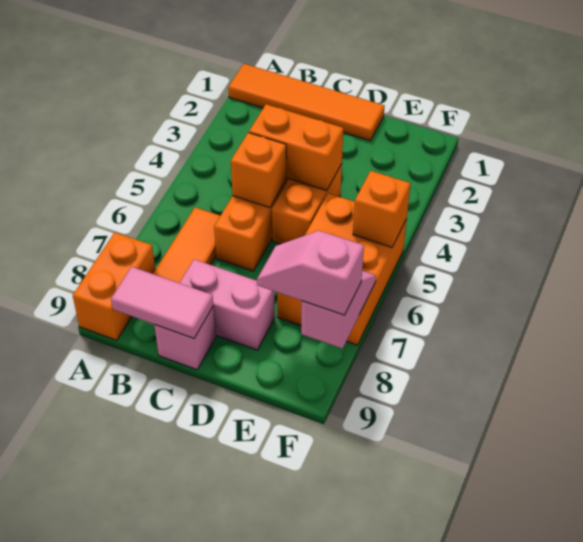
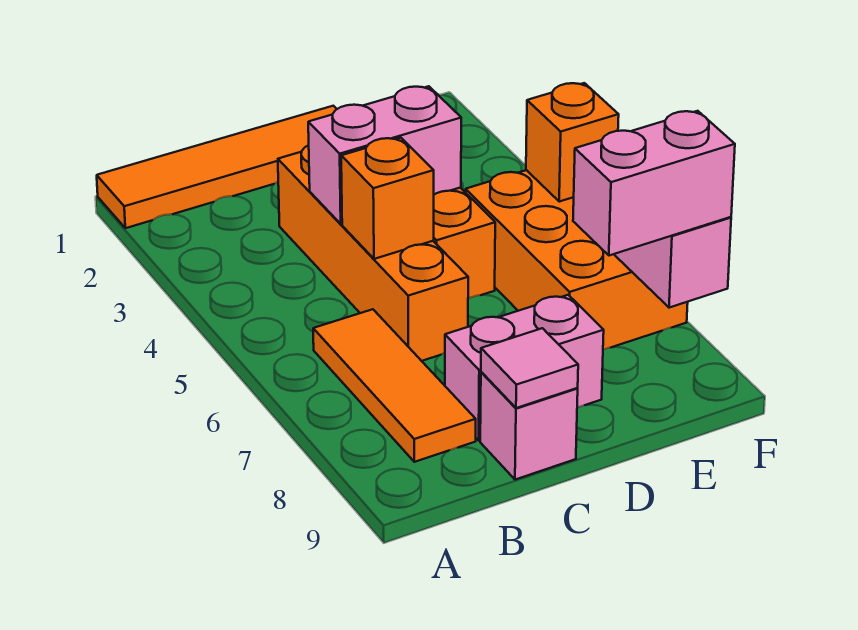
orange brick A8:A9 level 1 -> none
pink tile B9:C9 level 2 -> pink tile C9 level 2
orange brick C4:D4 level 2 -> pink brick C4:D4 level 2
pink slope E8:F8 level 3 top F -> pink brick E8:F8 level 3

